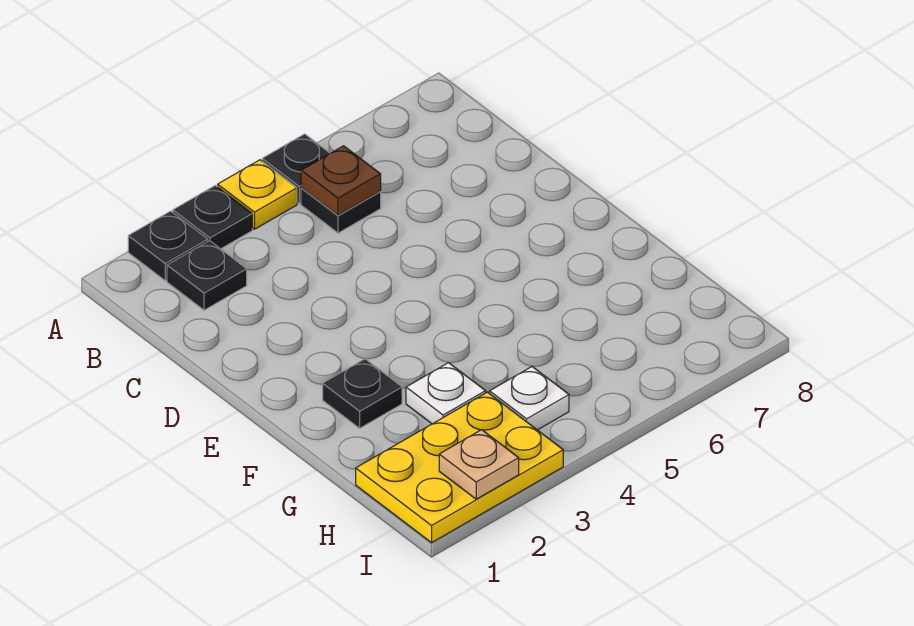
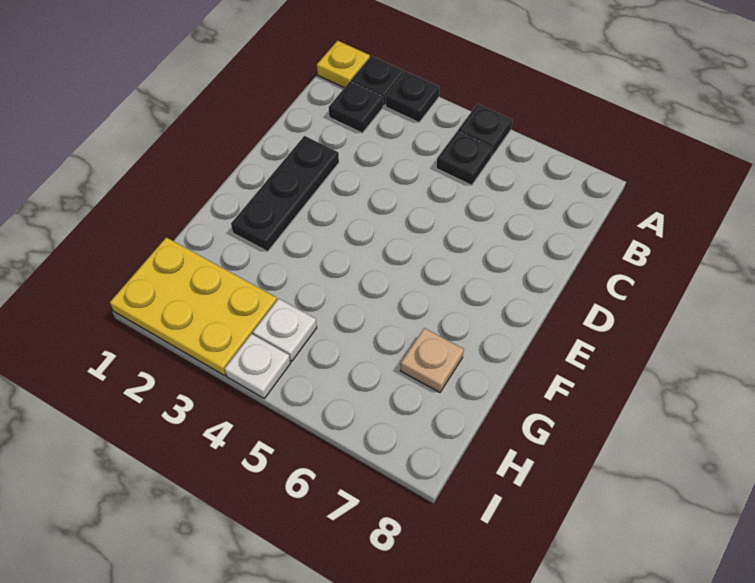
yellow plate A4 level 1 -> yellow plate A1 level 1
brown plate B5 level 2 -> none
black plate F2 level 1 -> black plate D2:F2 level 1
white plate G3 level 1 -> white plate I4 level 1
tan plate I2 level 2 -> tan plate G7 level 1

